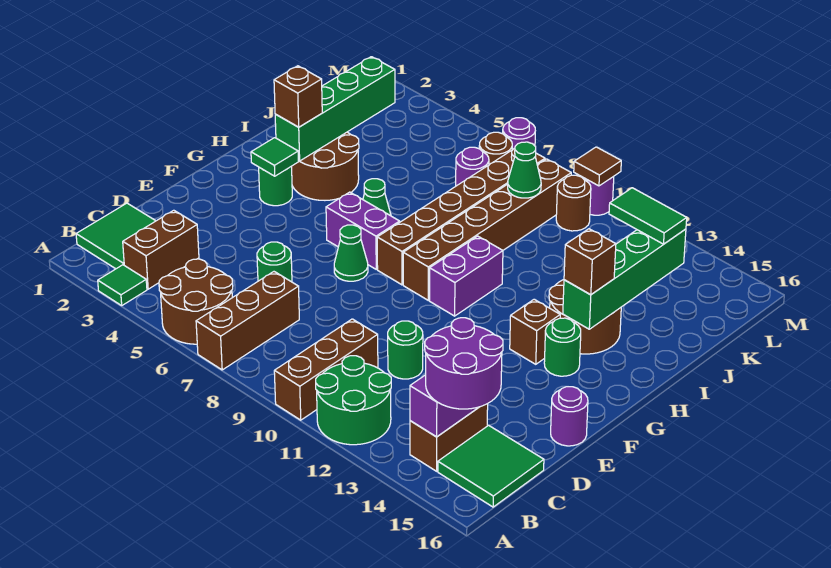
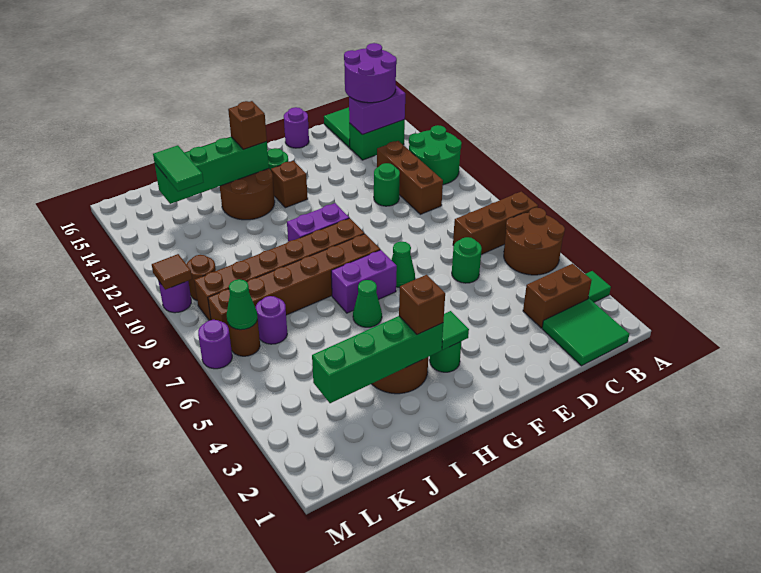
brown brick A10:C10 level 1 -> brown brick C10:C12 level 1
brown brick B14:C14 level 1 -> green brick B14:C14 level 1
purple brick G6:G7 level 1 -> purple brick G7:H7 level 1
green cone K9 level 2 -> green cone L7 level 2

